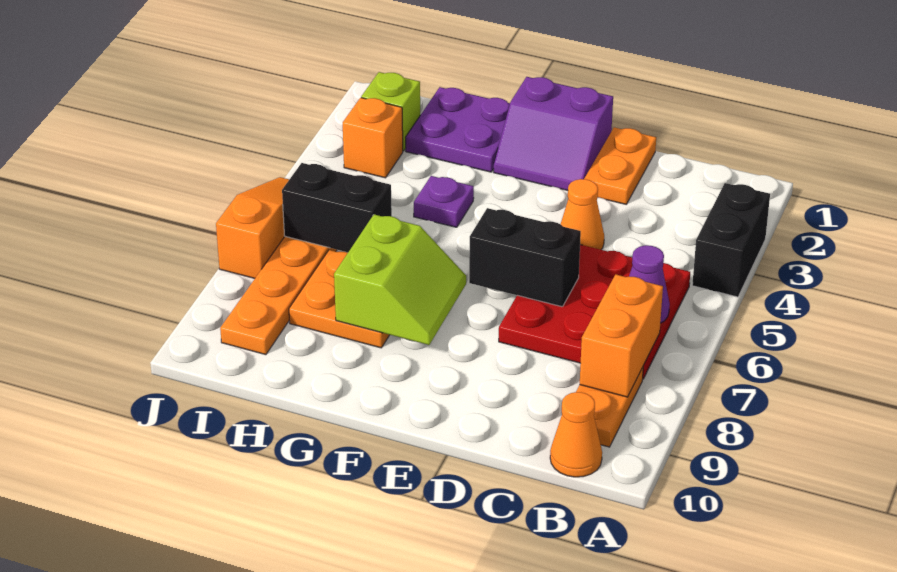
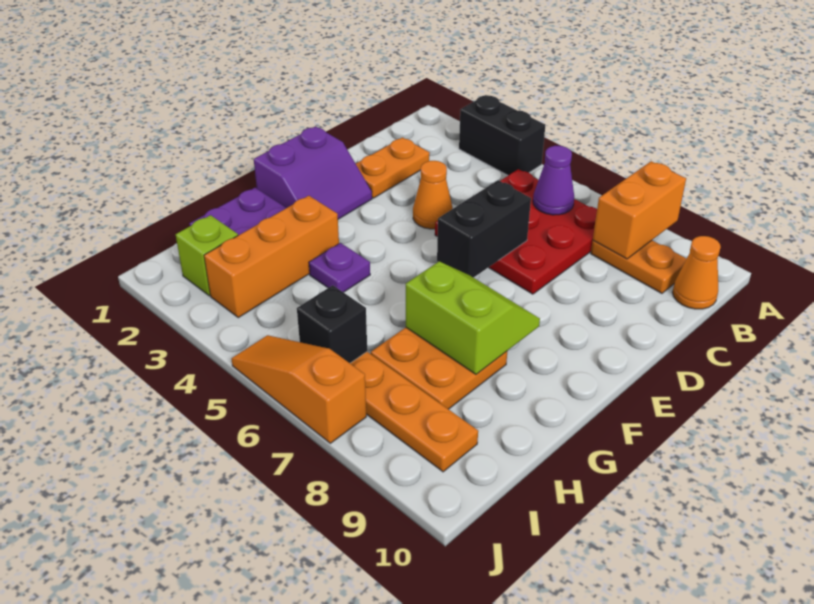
orange brick B7:B8 level 2 -> orange brick A8:B8 level 2
orange plate D1:D2 level 1 -> orange plate C2:D2 level 1
black brick H6:I6 level 2 -> black brick I6 level 2
orange brick I3 level 1 -> orange brick G3:I3 level 1

